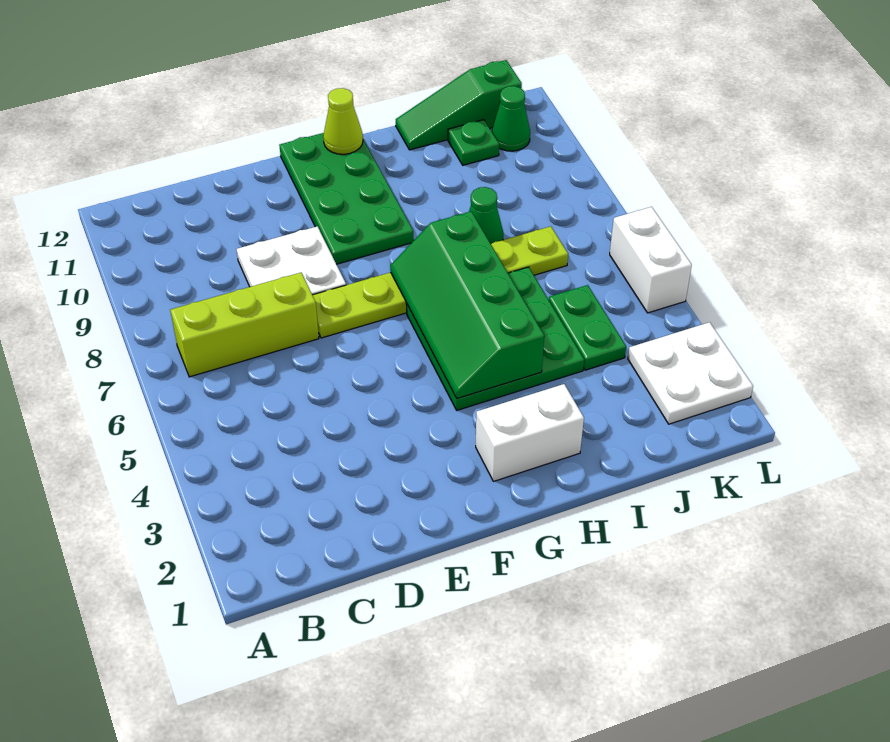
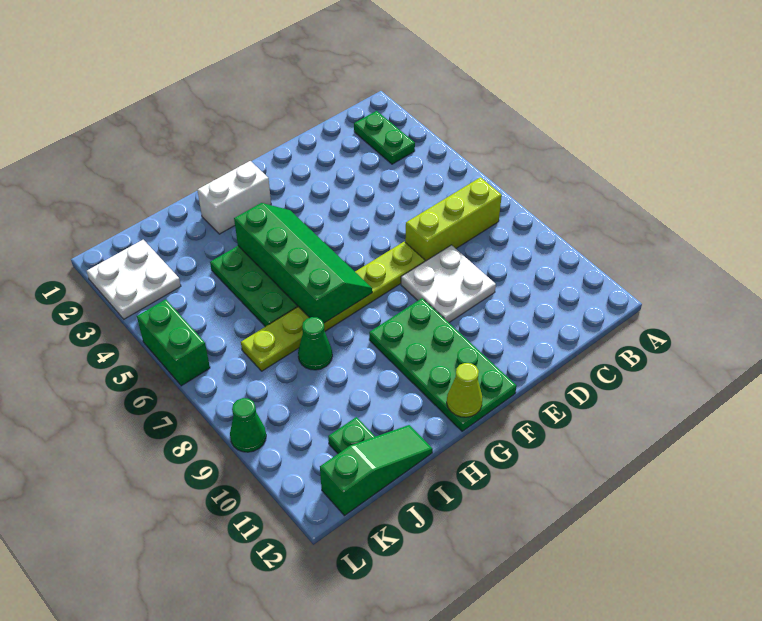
green plate J4:J5 level 1 -> green plate B2:B3 level 1
green cone K11 level 1 -> green cone L9 level 1
white brick L5:L6 level 1 -> green brick L5:L6 level 1

